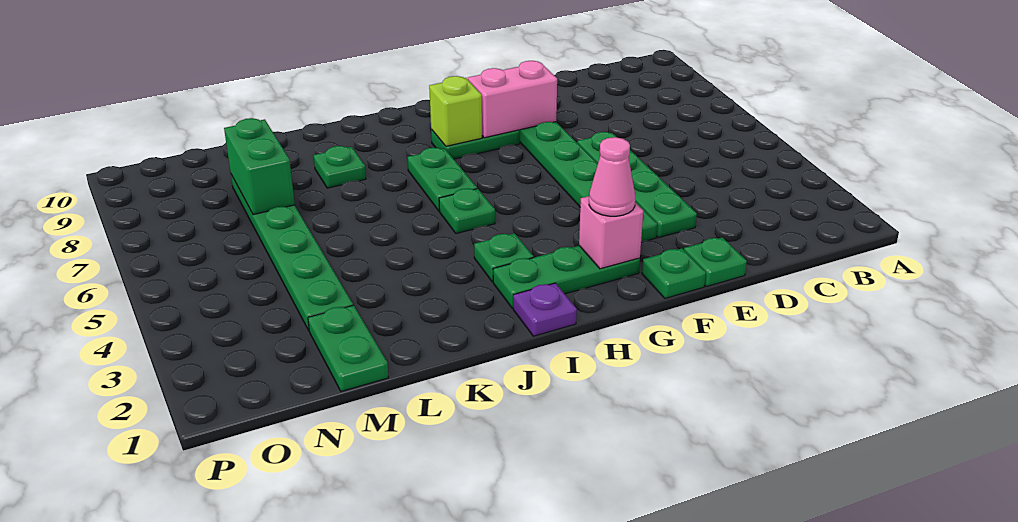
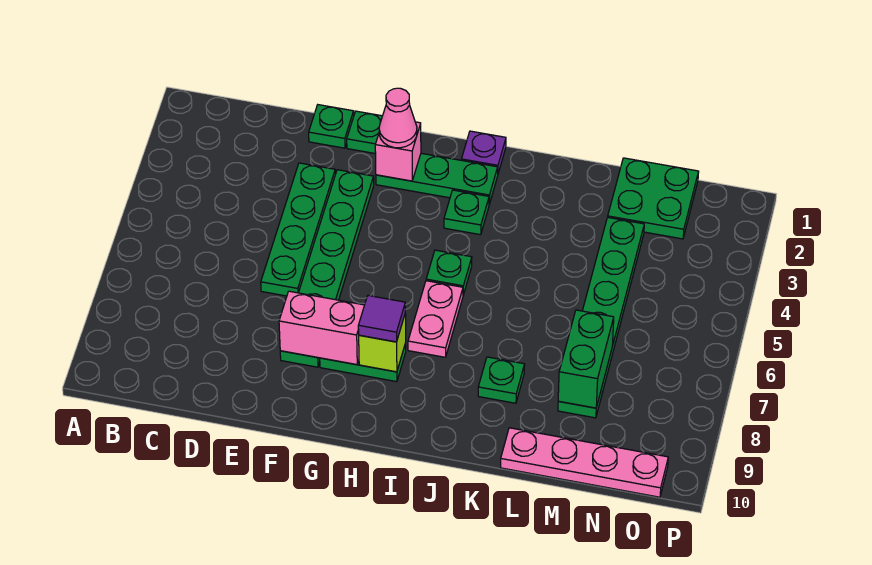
none -> purple tile H8 level 3
green plate I6:I7 level 1 -> pink plate I6:I7 level 1
none -> pink plate L10:O10 level 1
green plate M1:M2 level 1 -> green plate M1:N2 level 1

